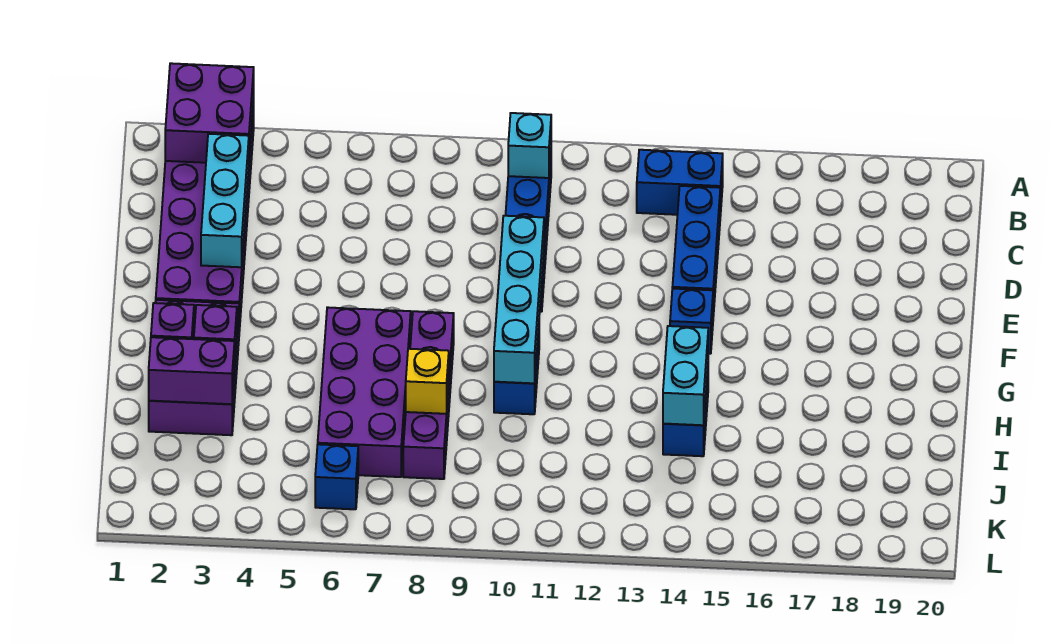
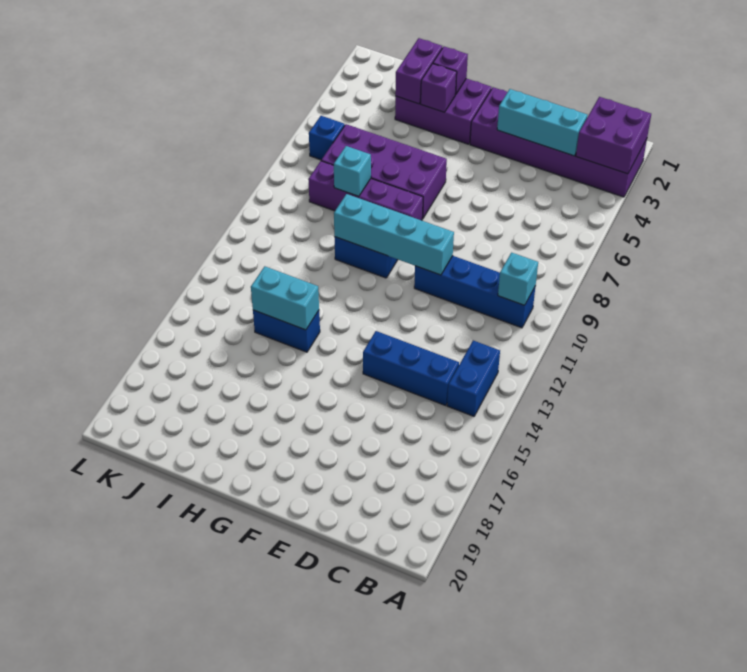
blue brick F14 level 1 -> none
yellow brick I8 level 2 -> cyan brick I8 level 2

